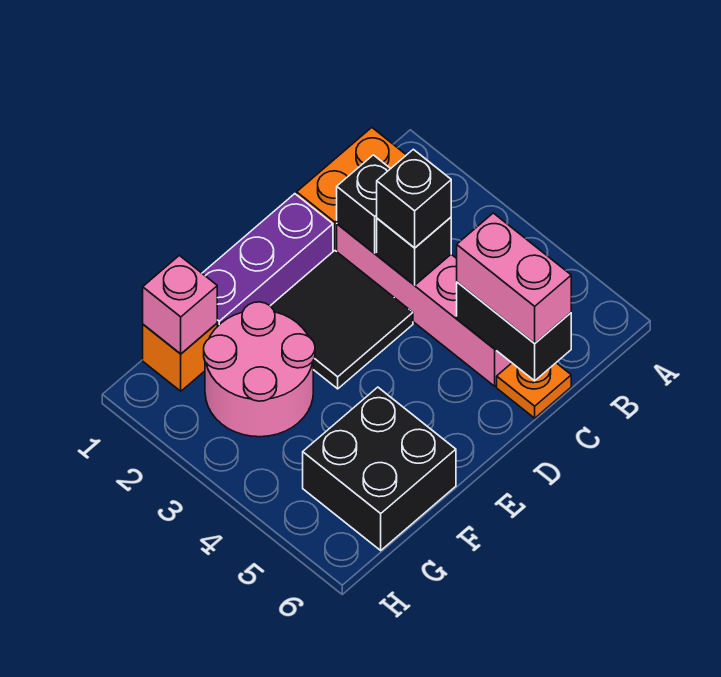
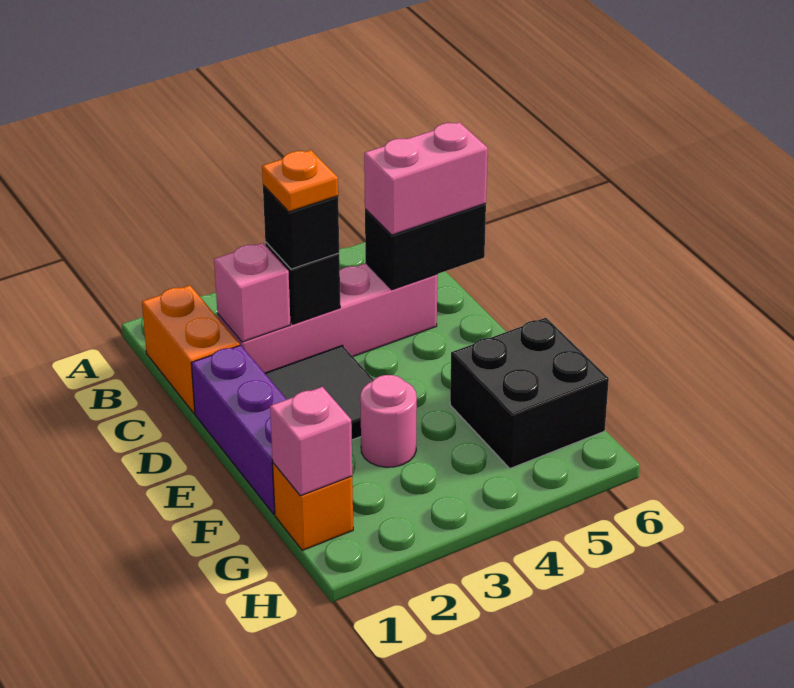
black brick C2 level 2 -> pink brick C2 level 2
orange plate C6 level 1 -> orange plate C3 level 4
pink round brick F2:G3 level 1 -> pink round brick F3 level 1

